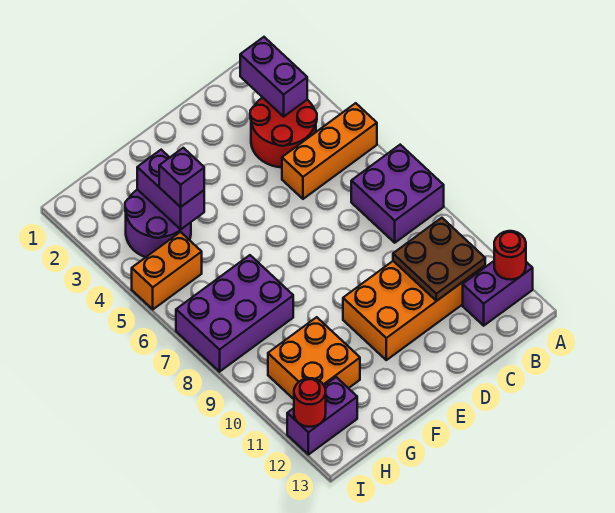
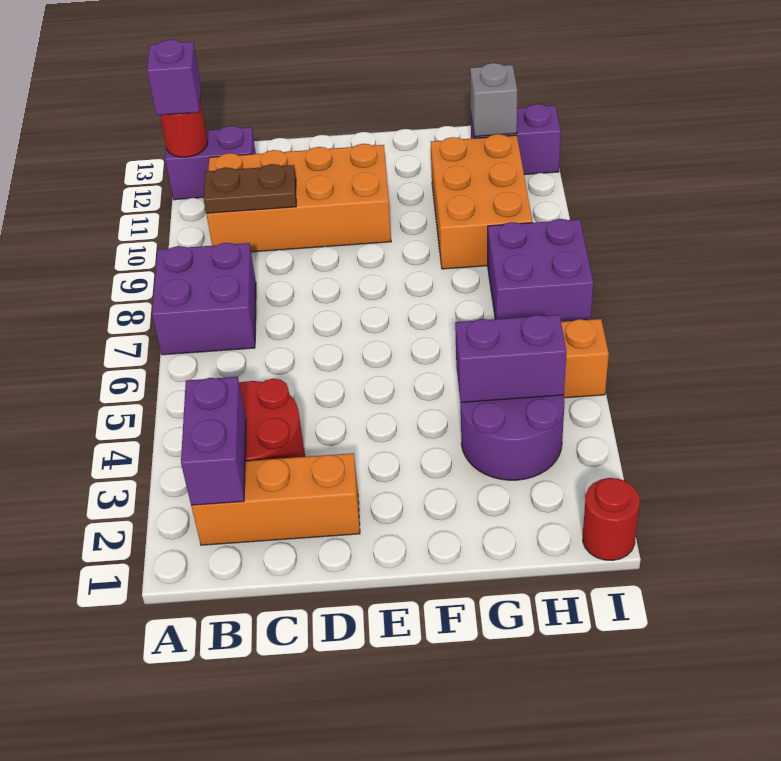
orange brick A5:C5 level 1 -> orange brick B2:D2 level 1
brown plate B10:C11 level 2 -> brown plate B10:C10 level 2
purple brick G3:G4 level 2 -> purple brick G4:H4 level 2
purple brick G4 level 3 -> purple brick A12 level 3
purple brick G7:I8 level 1 -> purple brick H7:I8 level 1
orange brick G10:H11 level 1 -> orange brick G9:H11 level 1
none -> grey brick H12 level 2
red round brick I12 level 2 -> red round brick I1 level 1

